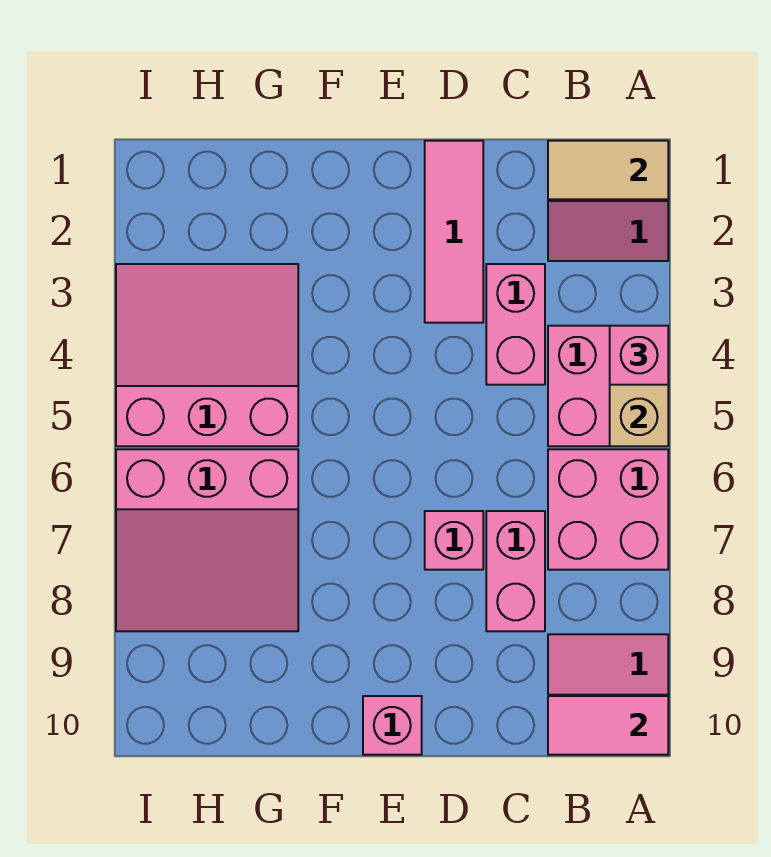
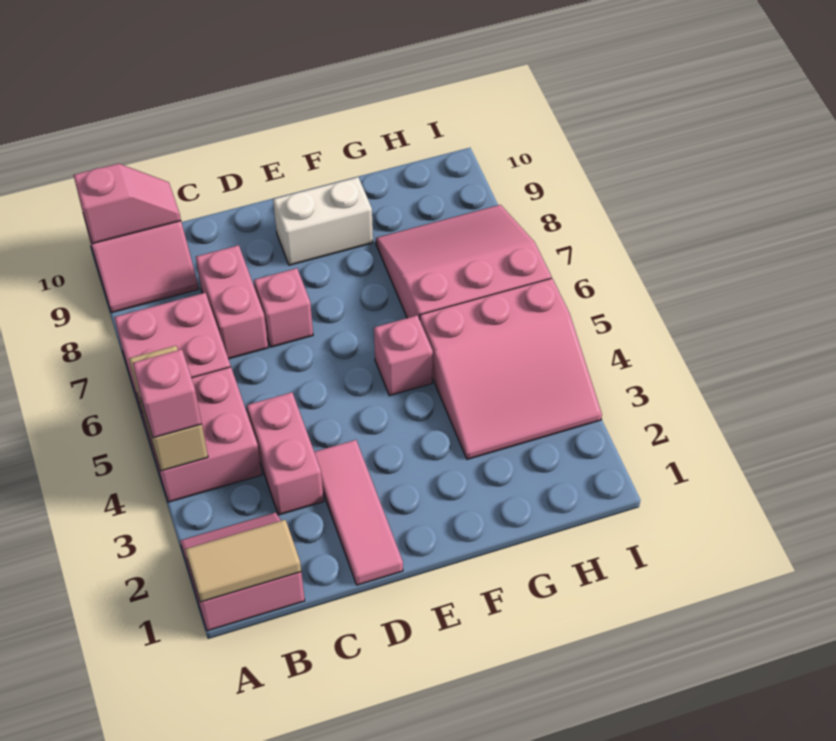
pink tile A10:B10 level 2 -> pink slope A10:B10 level 2 top A
none -> white brick E9:F9 level 1
pink brick E10 level 1 -> pink brick F5 level 1

